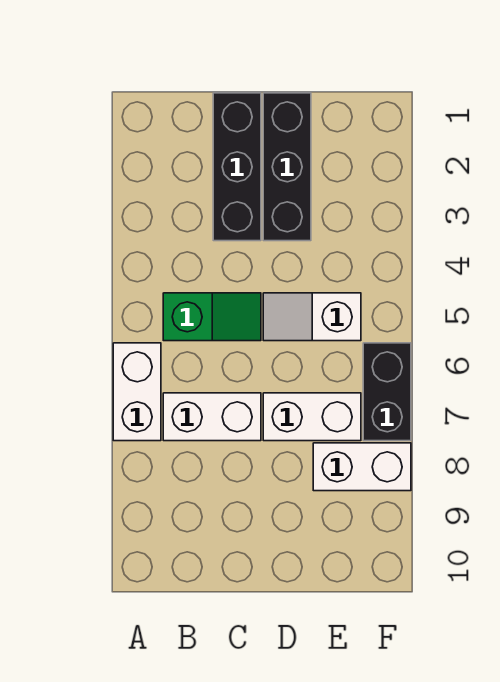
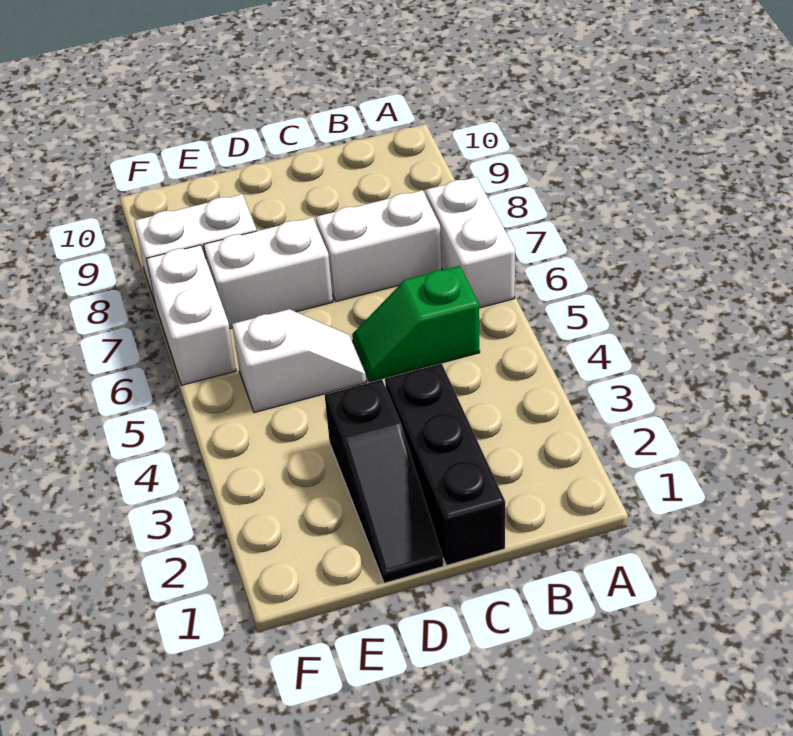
black brick D1:D3 level 1 -> black slope D1:D3 level 1 top 3
black brick F6:F7 level 1 -> white brick F6:F7 level 1

